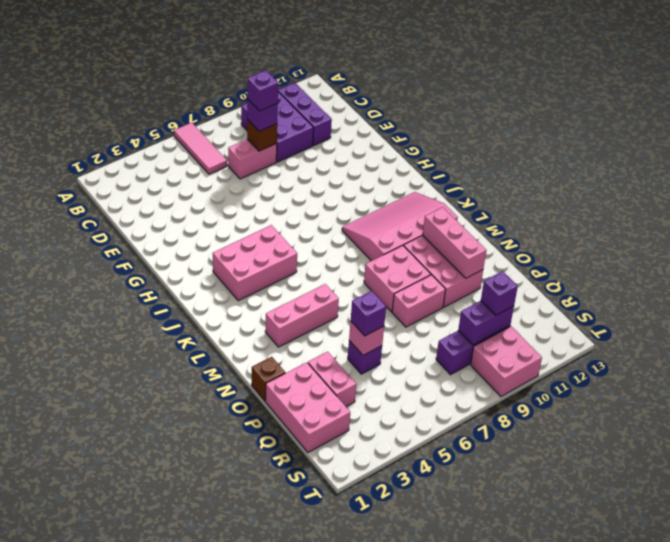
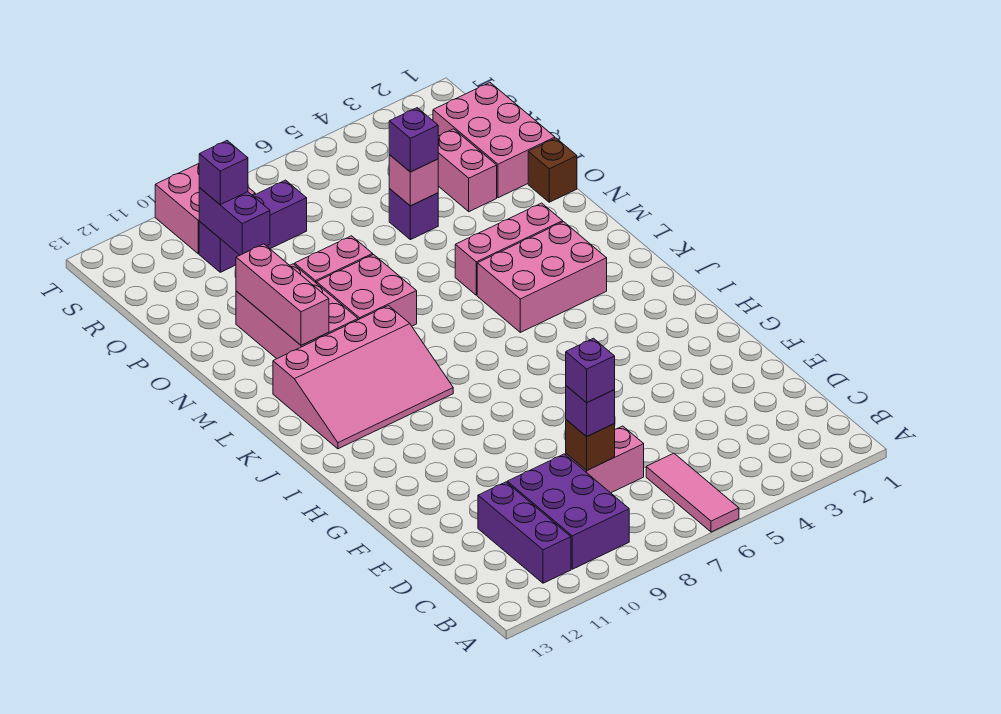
pink brick I3:J5 level 1 -> pink brick K3:L5 level 1
purple brick R9:R10 level 2 -> purple brick Q10:R10 level 2

